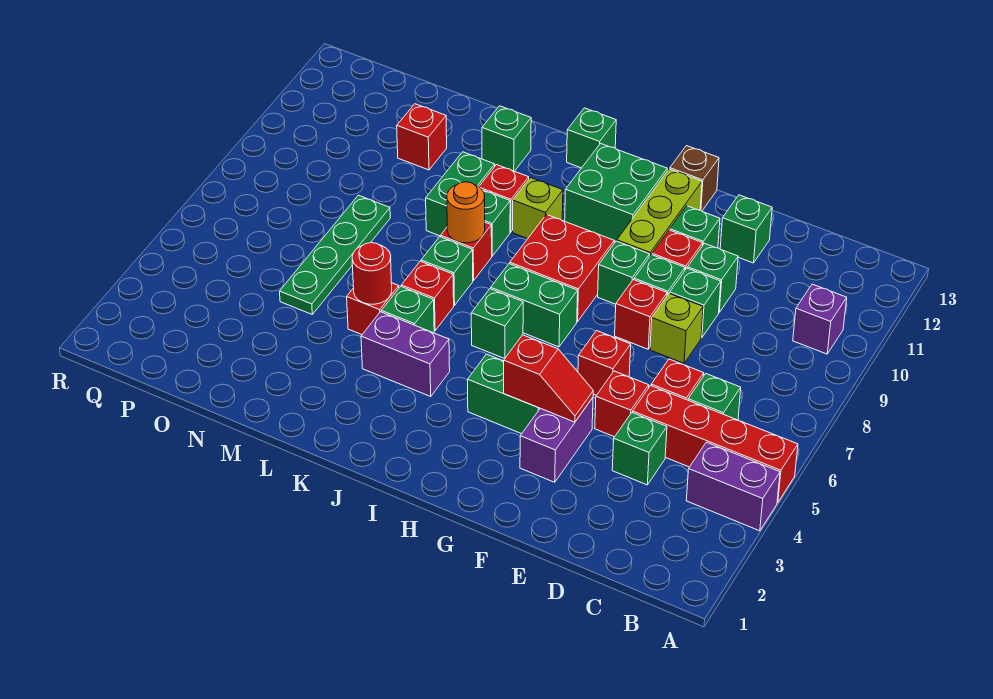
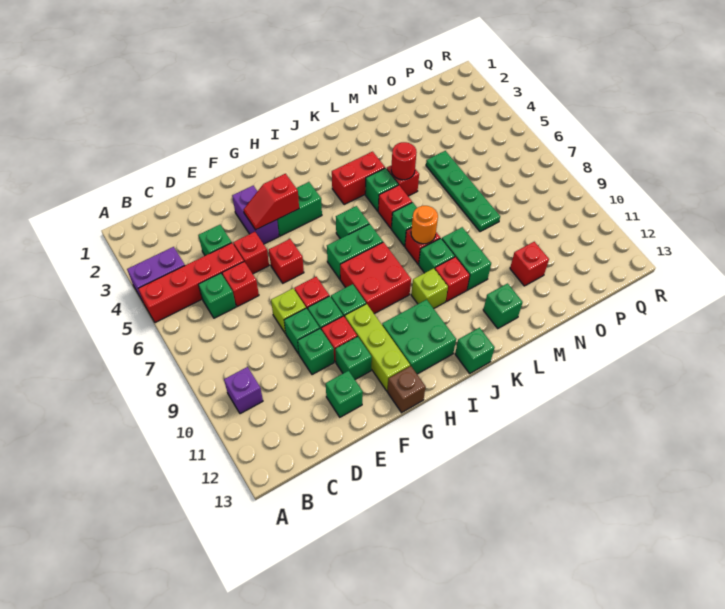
purple brick J4:K4 level 1 -> red brick J4:K4 level 1

